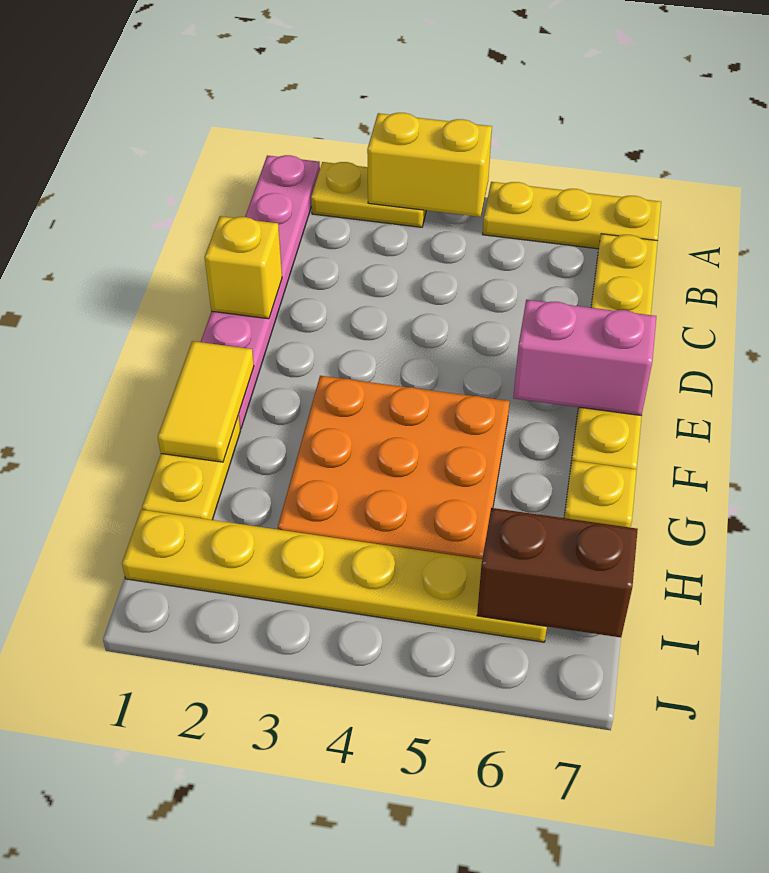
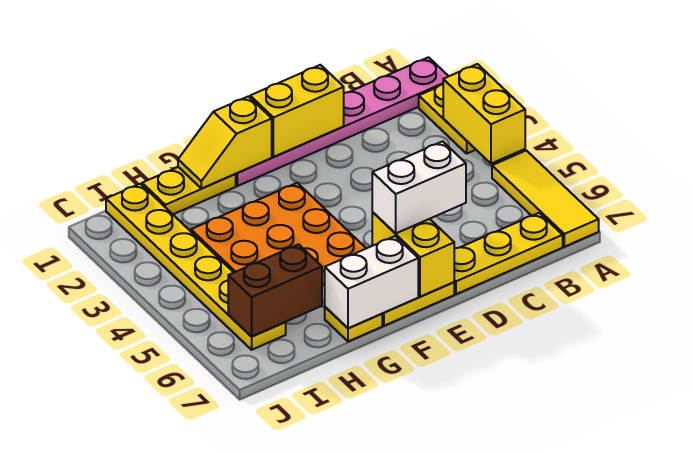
yellow plate A5:A7 level 1 -> yellow tile A5:A7 level 1
yellow brick D1 level 2 -> yellow brick D1:E1 level 2
none -> white brick D6:E6 level 3
pink brick E6:E7 level 2 -> yellow brick E6:E7 level 2
yellow tile F1:G1 level 2 -> yellow slope F1:G1 level 2 top F
none -> white brick F7:G7 level 2
brown brick I6:I7 level 2 -> brown brick H6:I6 level 2

